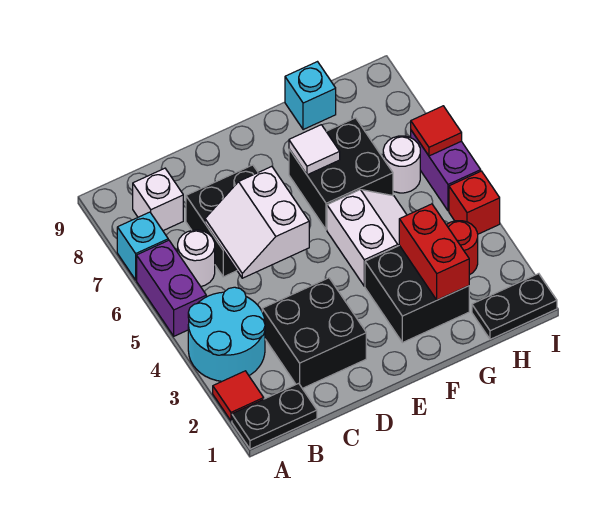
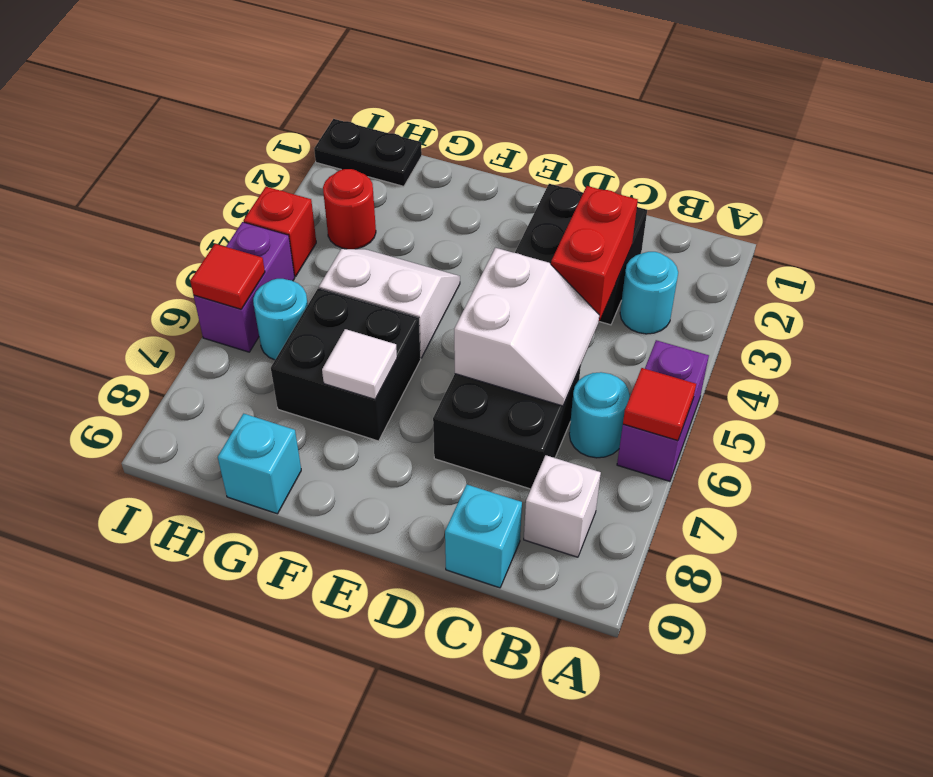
black plate A1:B1 level 1 -> none
red tile A2 level 1 -> red tile A6 level 2
cyan round brick A3:B4 level 1 -> cyan round brick B3 level 1
cyan brick A7 level 1 -> cyan brick C9 level 1
white round brick B6 level 1 -> cyan round brick B6 level 1
black brick F2:G3 level 1 -> none
white slope F4:G5 level 1 top F -> white slope F4:G5 level 1 top 5
red brick G2:G3 level 2 -> red brick C3:C4 level 2
white round brick H6 level 1 -> cyan round brick H6 level 1

